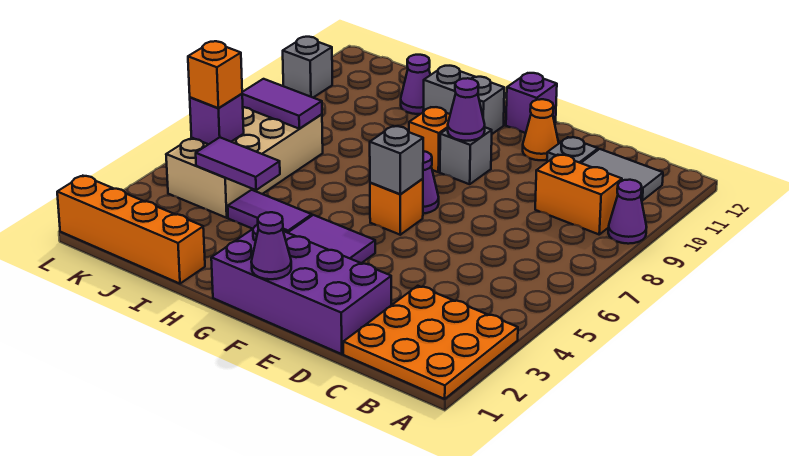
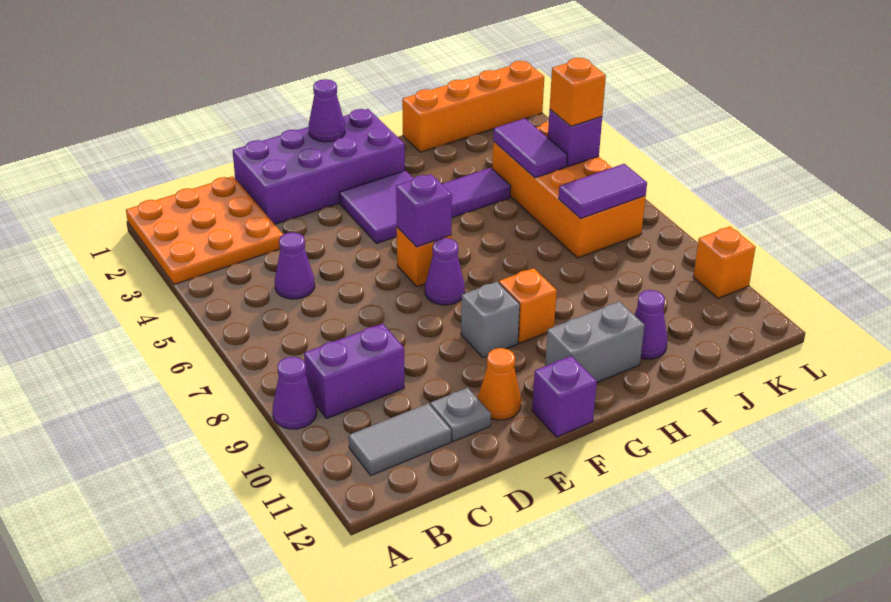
orange brick B9:C9 level 1 -> purple brick B9:C9 level 1
grey brick F6 level 2 -> purple brick F6 level 2
purple cone F9 level 2 -> purple cone C5 level 1
purple tile I4:J4 level 2 -> purple tile J4:J5 level 2
tan brick J4:K7 level 1 -> orange brick J4:K7 level 1
grey brick L10 level 1 -> orange brick L10 level 1

